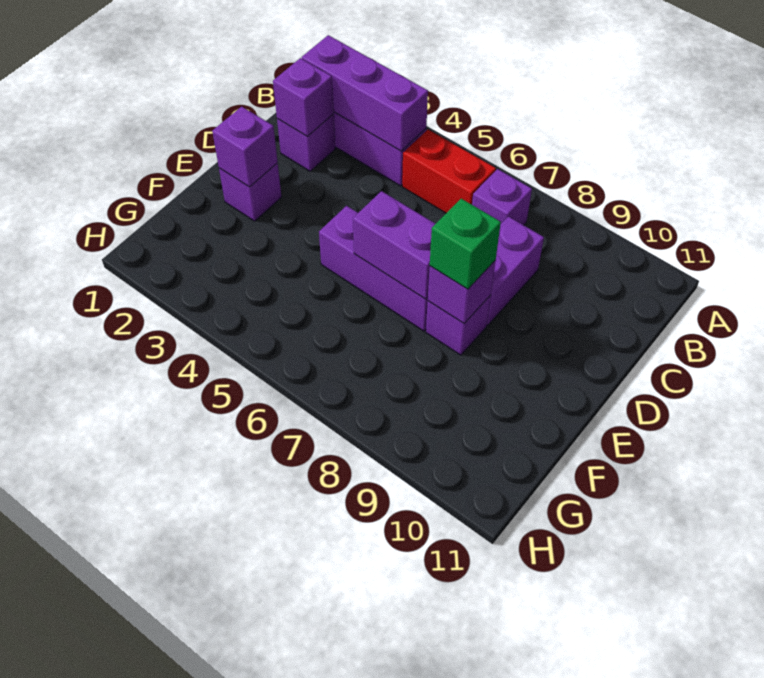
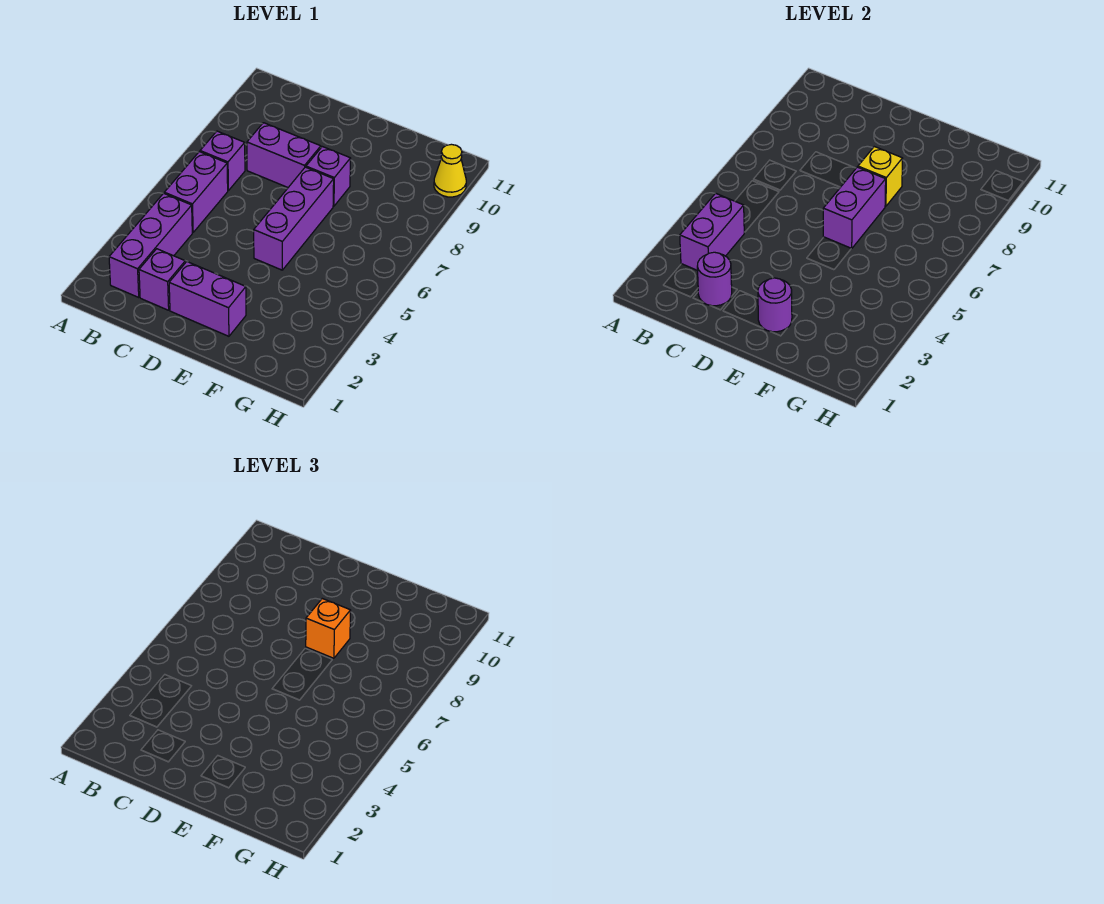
purple brick B2:B4 level 2 -> purple brick B3:B4 level 2
red brick B5:B6 level 1 -> purple brick B5:B6 level 1
purple brick C2 level 2 -> purple round brick C2 level 2
purple brick E2 level 1 -> purple brick D2:E2 level 1
purple brick E2 level 2 -> purple round brick E2 level 2
purple brick E8 level 2 -> yellow brick E8 level 2
green brick E8 level 3 -> orange brick E8 level 3
none -> yellow cone H10 level 1

